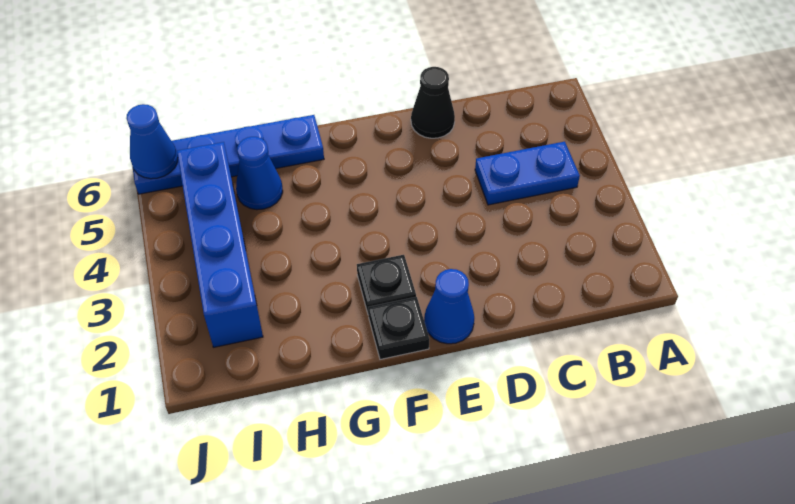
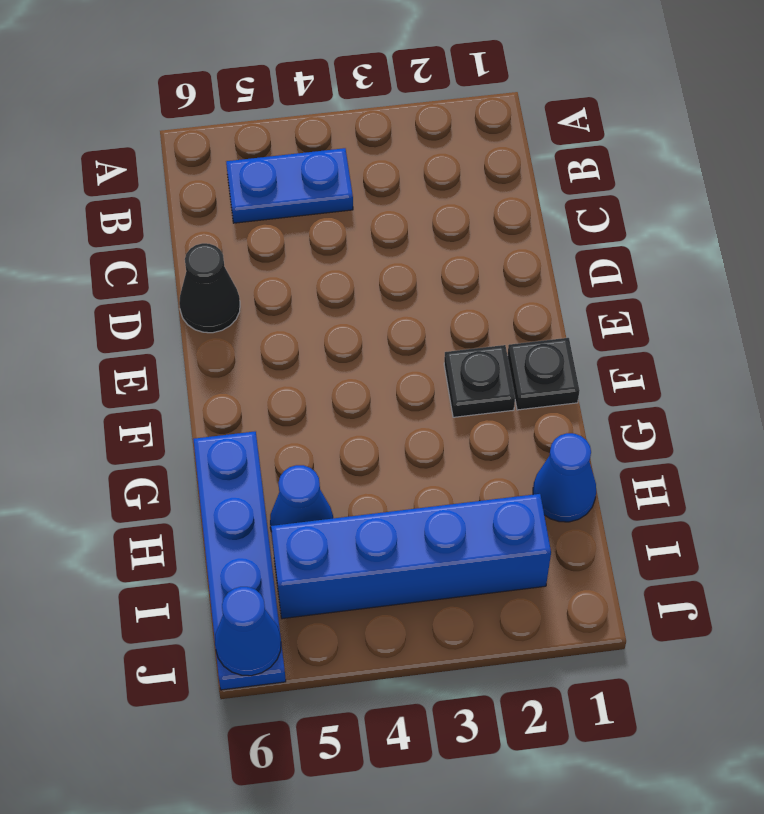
blue plate B4:C4 level 1 -> blue plate B4:B5 level 1
blue cone E1 level 1 -> blue cone H1 level 1

